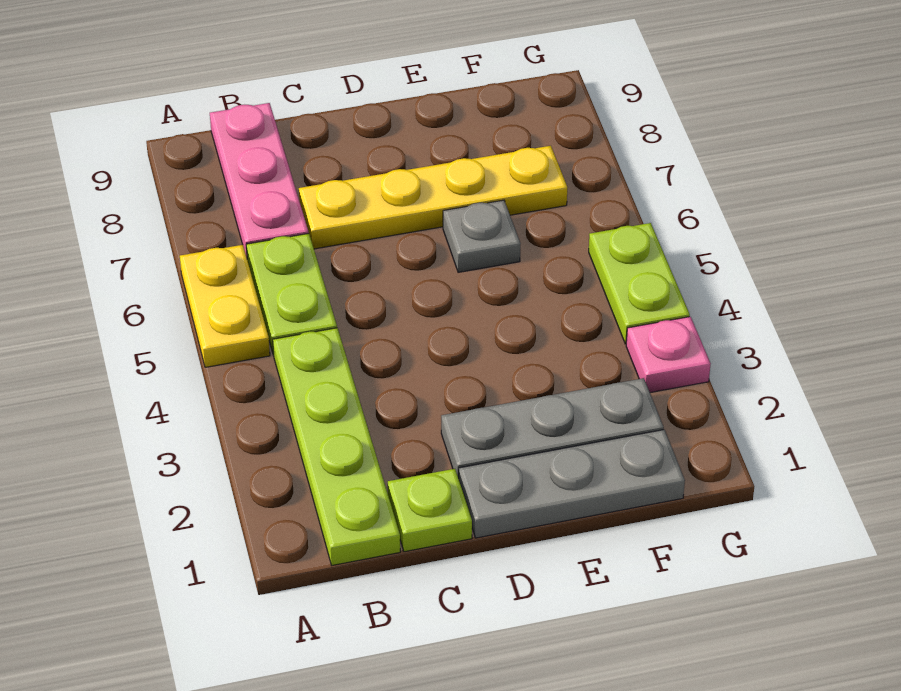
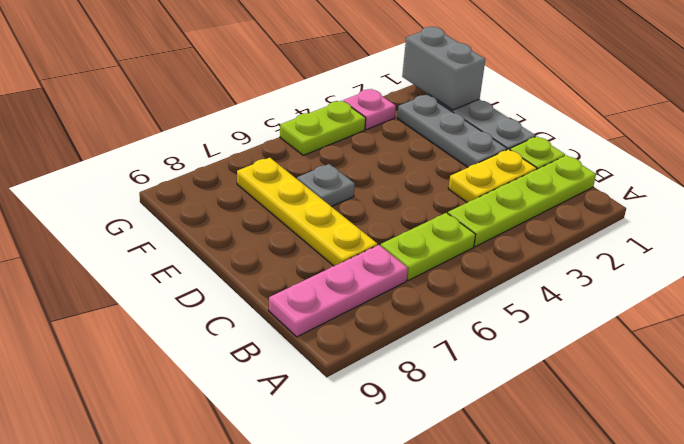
yellow plate A5:A6 level 1 -> yellow plate C2:C3 level 1
none -> grey brick F1:G1 level 2

